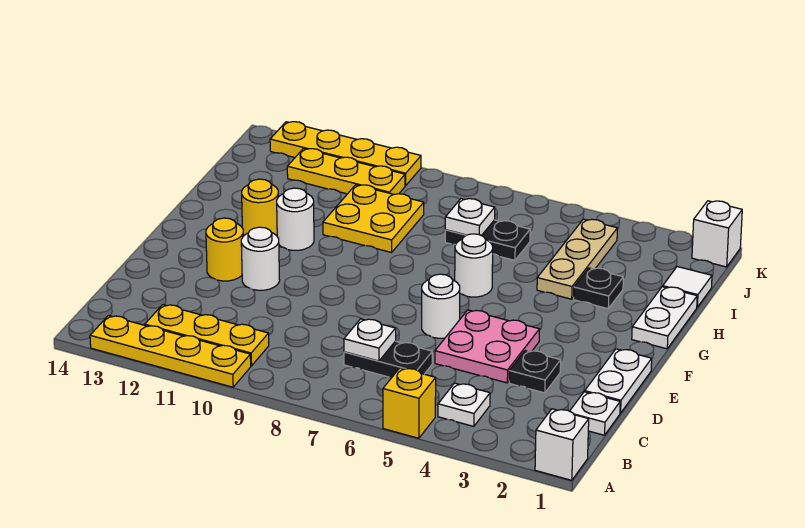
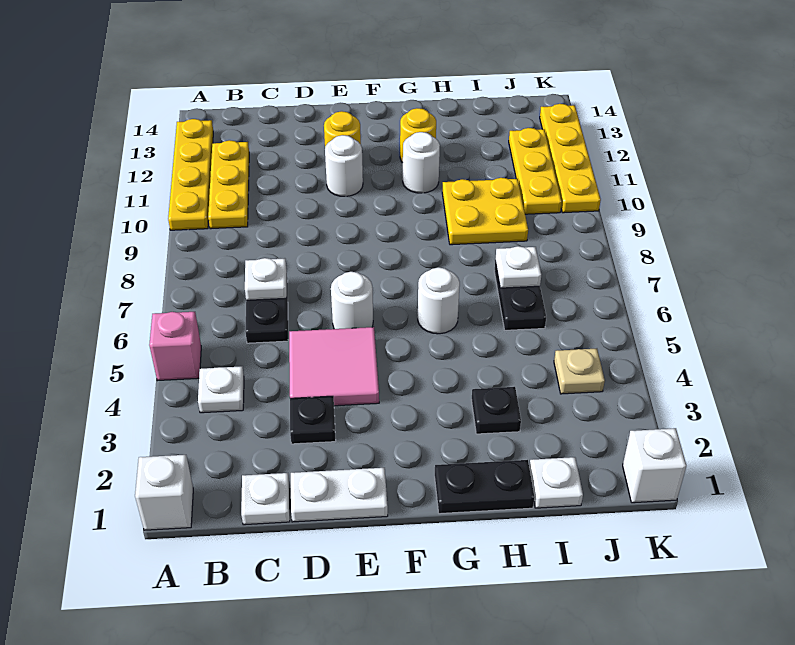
yellow brick A5 level 1 -> pink brick A5 level 1
pink plate D4:E5 level 1 -> pink tile D4:E5 level 1
white plate G1:H1 level 1 -> black plate G1:H1 level 1
tan plate H4:J4 level 1 -> tan plate J4 level 1
white tile I1 level 1 -> white plate I1 level 1

